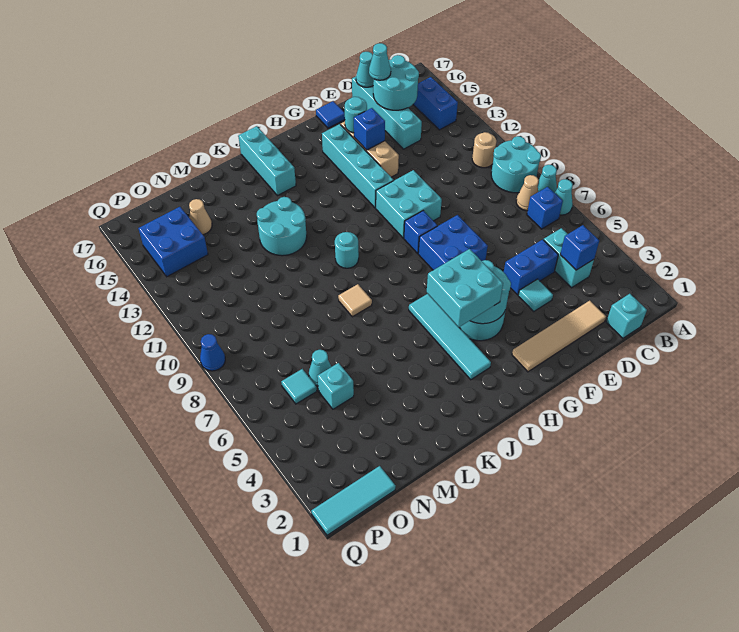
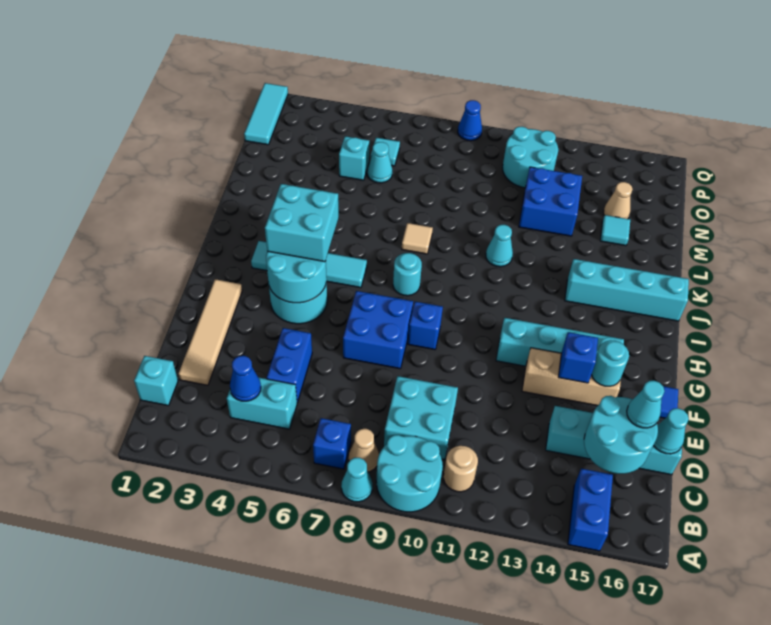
cyan cone A7 level 1 -> cyan cone K11 level 1
blue brick B14:B15 level 1 -> blue brick A15:B15 level 1
blue brick C4 level 2 -> blue cone C4 level 2
cyan tile E4 level 1 -> cyan tile M15 level 1
cyan brick F10:G11 level 1 -> cyan brick C9:D10 level 1
cyan round brick J10 level 1 -> cyan round brick I8 level 1
cyan brick J15:J17 level 1 -> cyan brick J14:J17 level 1
cyan round brick K12:L13 level 1 -> cyan round brick O11:P12 level 1
blue brick O14:P15 level 1 -> blue brick M12:N13 level 1

